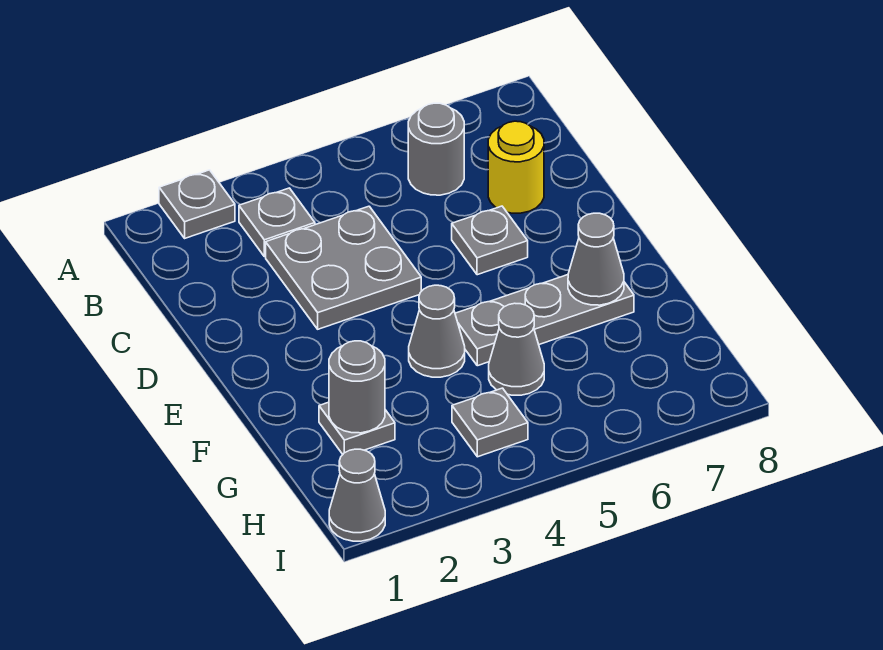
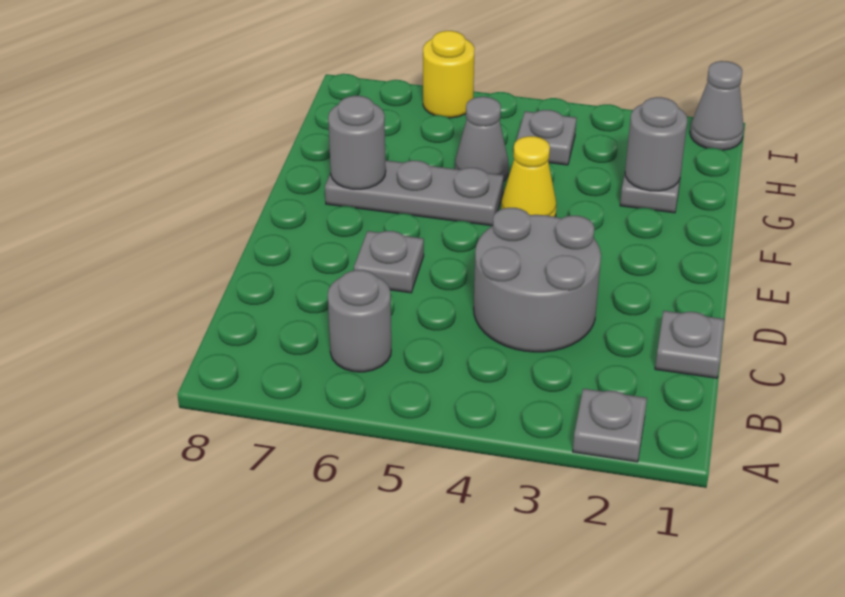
grey plate B3 level 1 -> grey plate C1 level 1
grey plate C3:D4 level 1 -> grey round brick C3:D4 level 1
yellow round brick C7 level 1 -> yellow round brick I6 level 1
grey cone F4 level 1 -> yellow cone F4 level 1
grey cone F7 level 2 -> grey round brick F7 level 2

